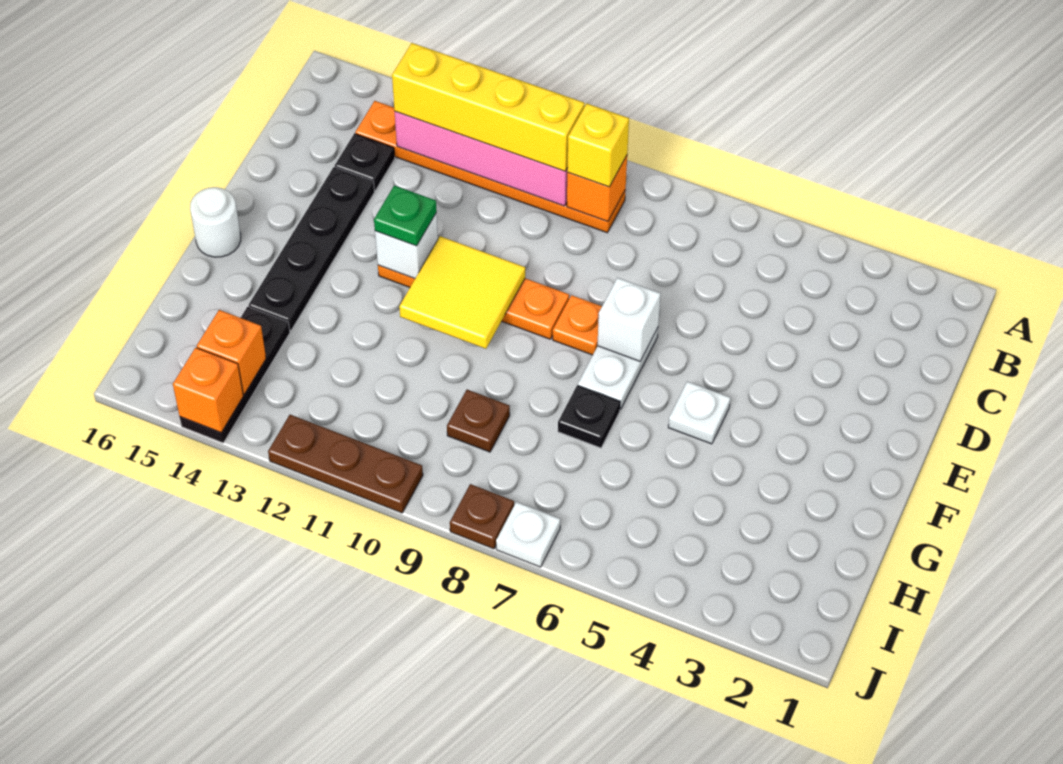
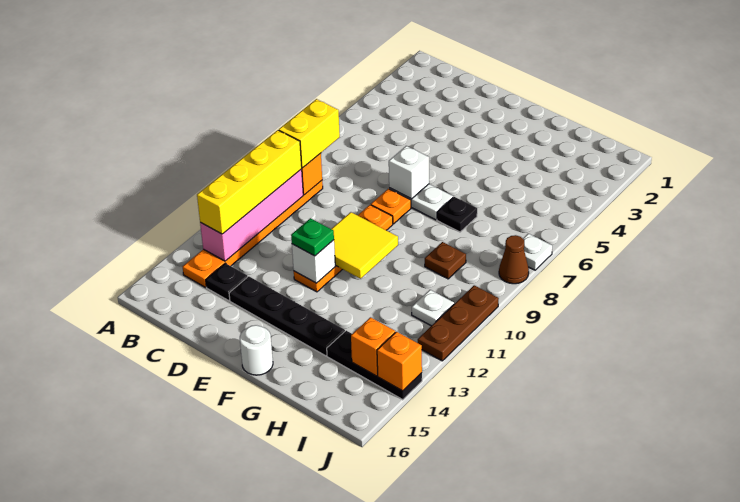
yellow brick B9 level 3 -> yellow brick B8:B9 level 3
white plate F5 level 1 -> white plate I11 level 1
brown plate J8 level 1 -> brown cone J8 level 1

